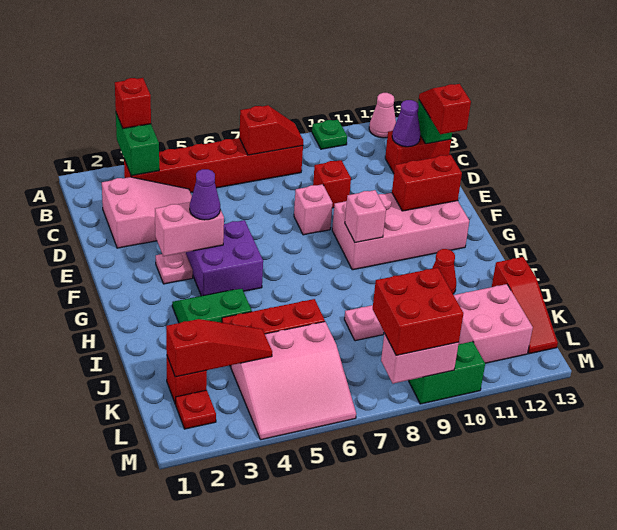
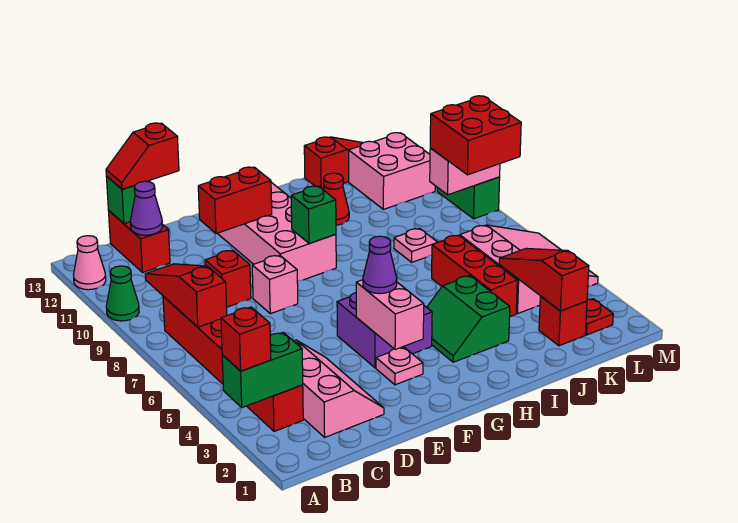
green plate A10 level 1 -> green cone A10 level 1
red slope B7:B8 level 2 top 7 -> red slope B7:B9 level 2 top 7
pink slope C2:D4 level 1 top 2 -> pink slope C2:D4 level 1 top C
red brick F11:F12 level 2 -> red brick E11:F11 level 2
pink brick G9 level 2 -> green brick G9 level 2
pink brick M8:M9 level 2 -> pink brick L9:M9 level 2

